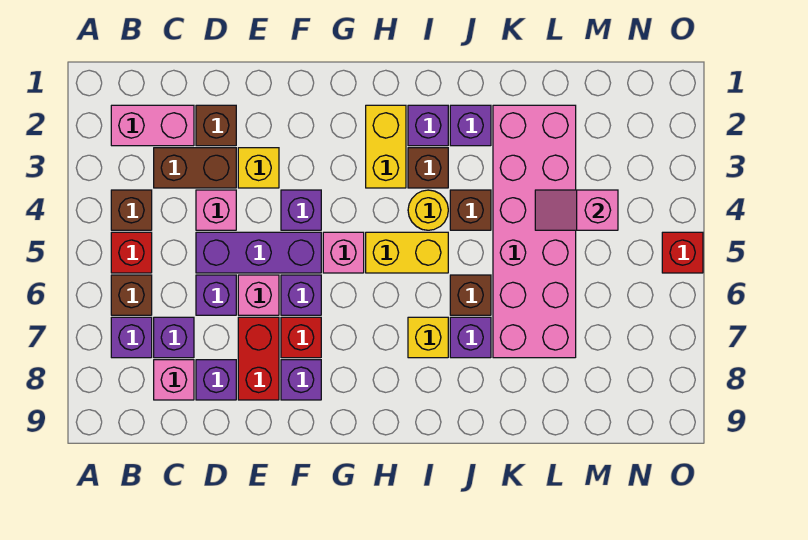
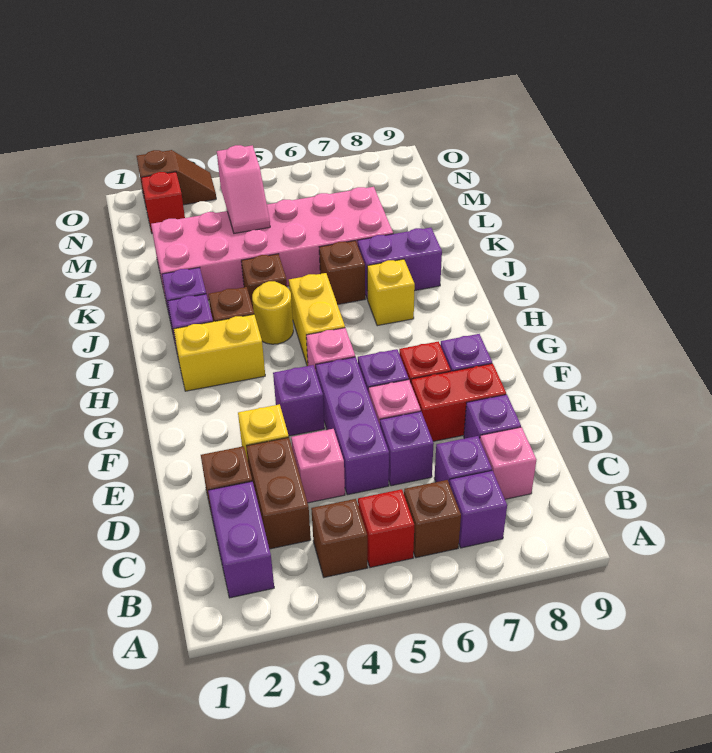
pink brick B2:C2 level 1 -> purple brick B2:C2 level 1
purple brick J7 level 1 -> purple brick J7:J8 level 1
none -> brown slope O2:O3 level 1 top 2
red brick O5 level 1 -> red brick N2 level 1

